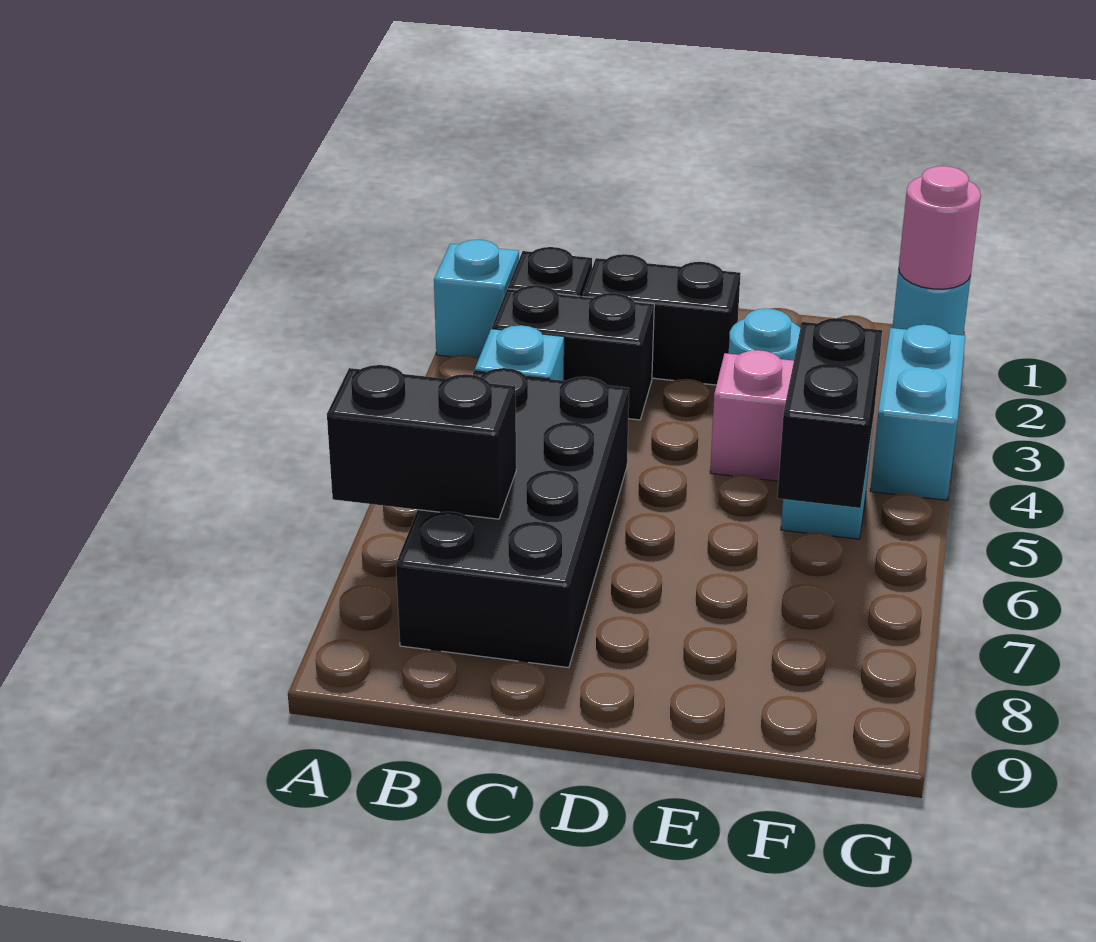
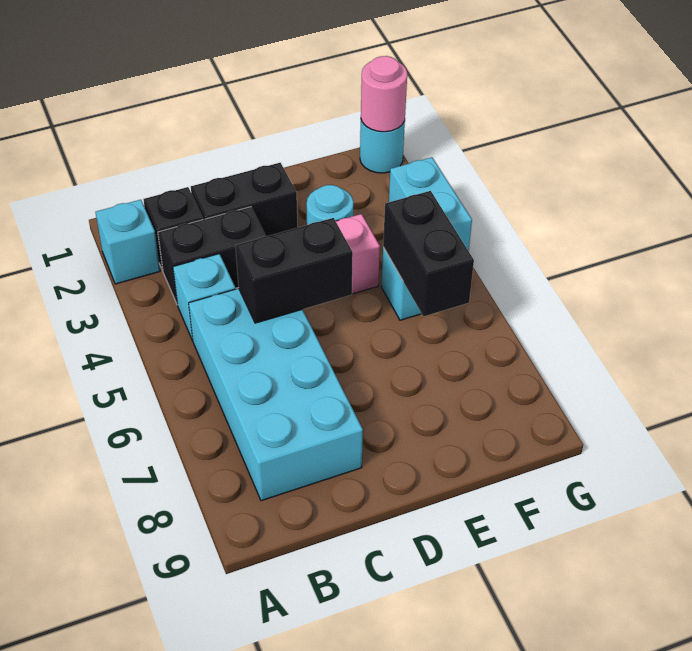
black brick A7:B7 level 2 -> black brick C5:D5 level 2
black brick B5:C8 level 1 -> cyan brick B5:C8 level 1

